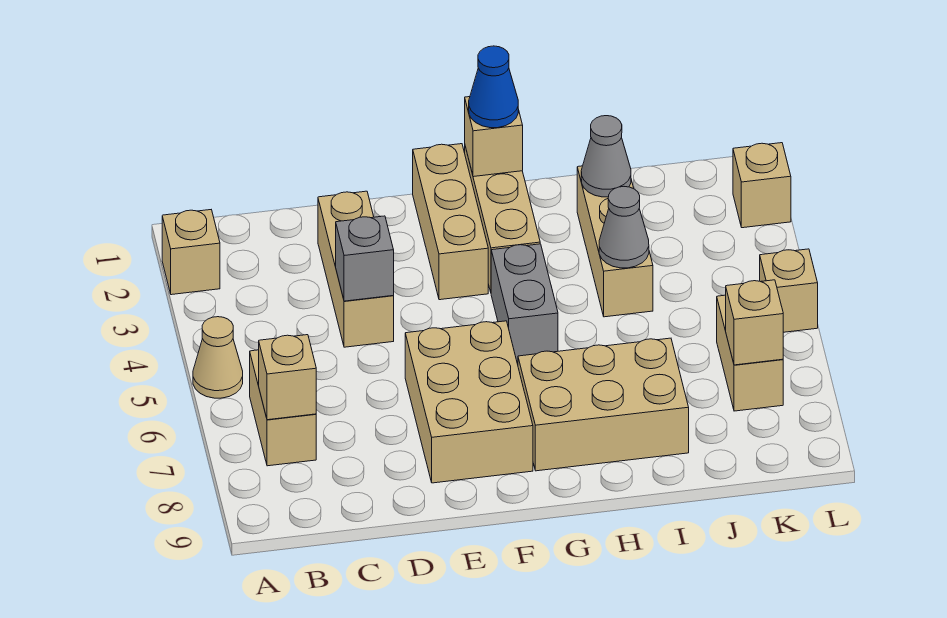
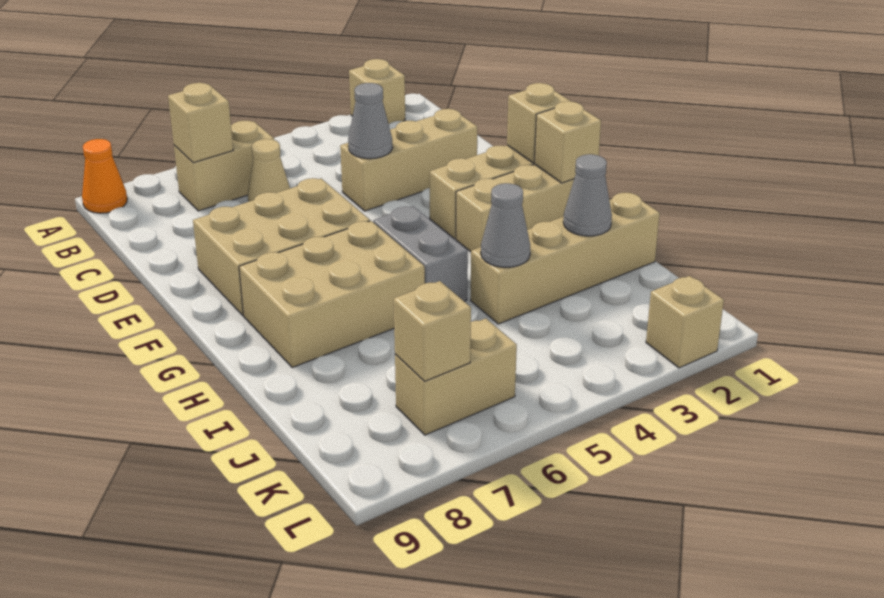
tan cone A5 level 1 -> tan cone C6 level 1
none -> orange cone A9 level 1
grey brick D4 level 2 -> grey cone D4 level 2
blue cone G1 level 3 -> none
grey brick G4:G5 level 1 -> grey brick G5:H5 level 1
tan brick G7:I8 level 1 -> tan brick G6:H8 level 1
tan brick I2:I4 level 1 -> tan brick I1:I4 level 1
tan brick L5 level 1 -> tan brick F1 level 2

